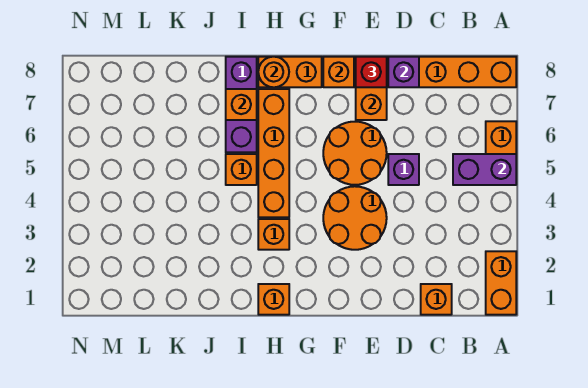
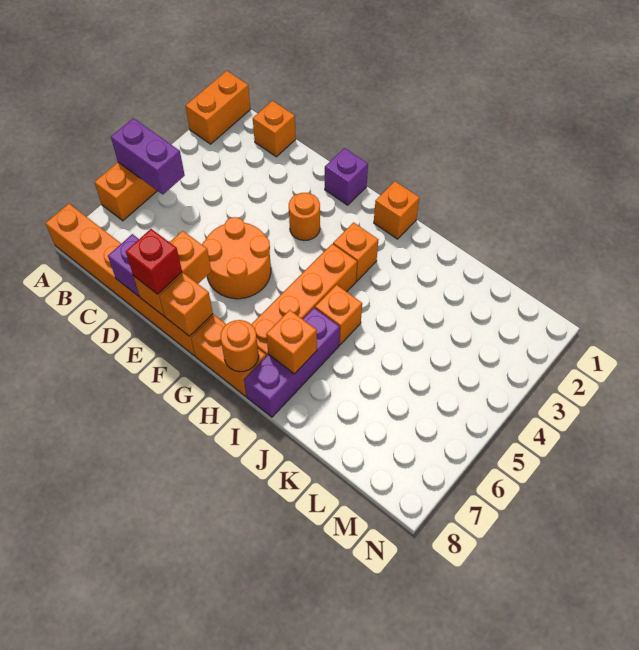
purple brick D5 level 1 -> purple brick F1 level 1
orange round brick E3:F4 level 1 -> orange round brick F3 level 1

